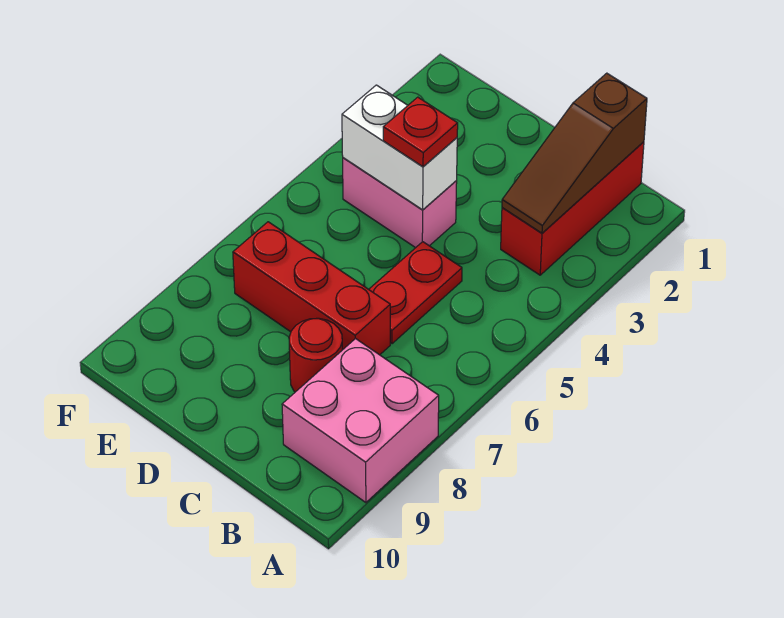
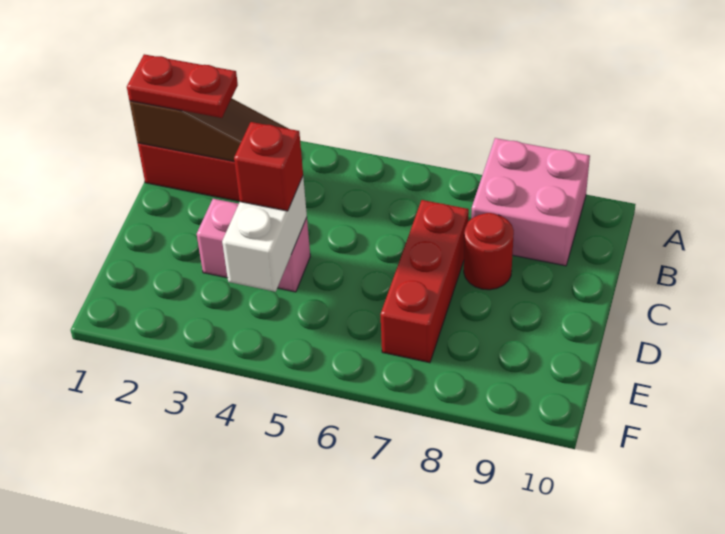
red plate C5:C6 level 1 -> red plate B1:B2 level 3
pink brick D4:E4 level 1 -> pink brick D3:D4 level 1
red plate D4 level 3 -> red brick D4 level 3

